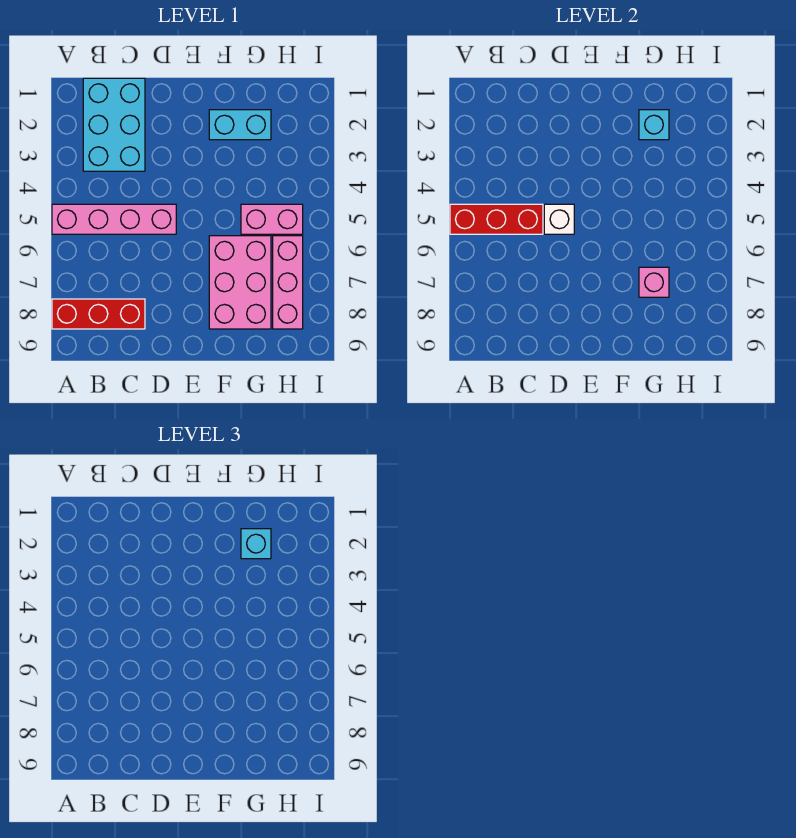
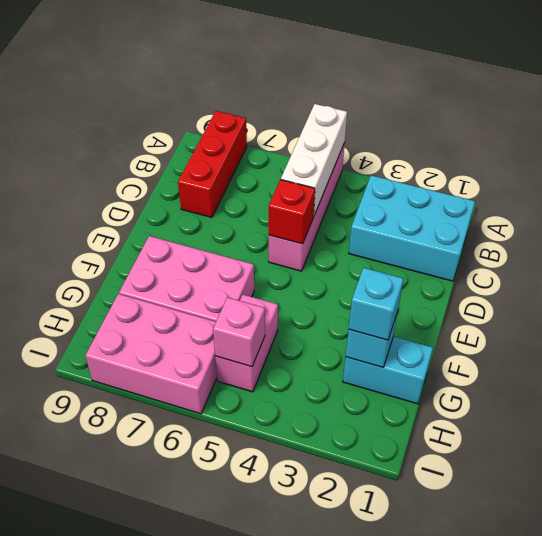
red brick A5:C5 level 2 -> white brick A5:C5 level 2
white brick D5 level 2 -> red brick D5 level 2
cyan brick F2:G2 level 1 -> cyan brick G1:G2 level 1
pink brick G7 level 2 -> pink brick H5 level 2
pink brick H6:H8 level 1 -> pink brick H6:I8 level 1

